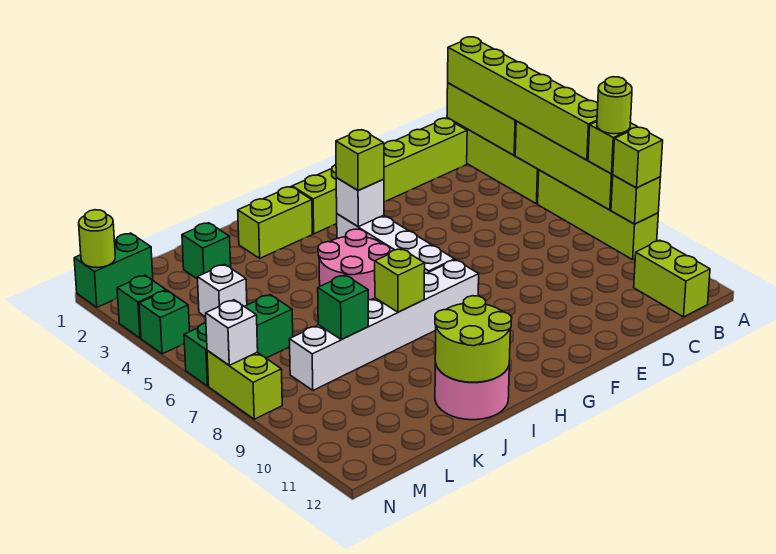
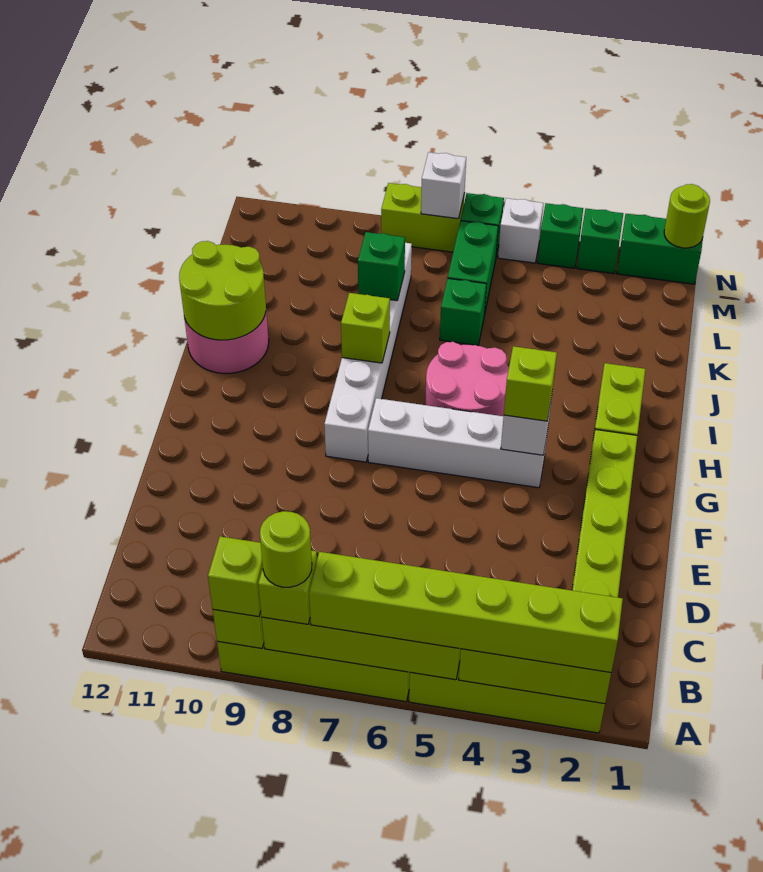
lime brick B11:B12 level 1 -> none
green brick K2 level 1 -> green brick K6 level 1
white brick L4 level 1 -> white brick N5 level 1
green brick M1:N1 level 1 -> green brick N1:N2 level 1

